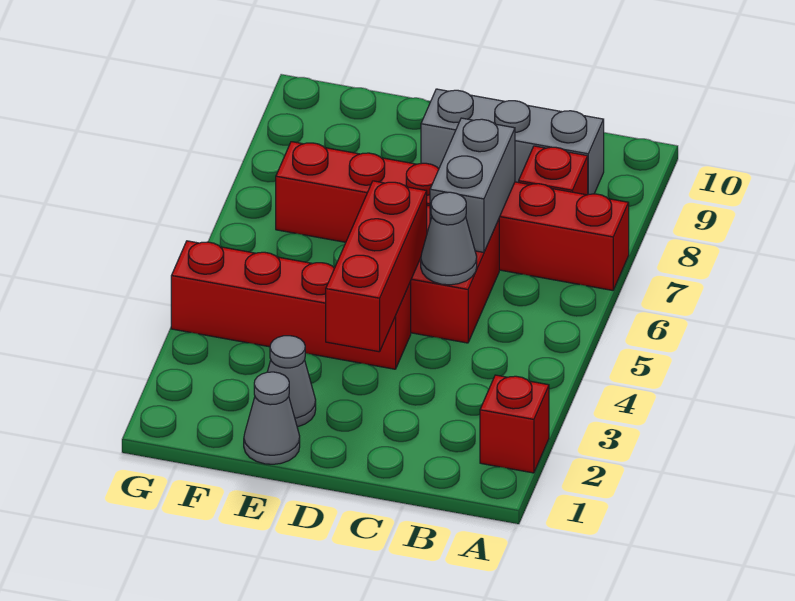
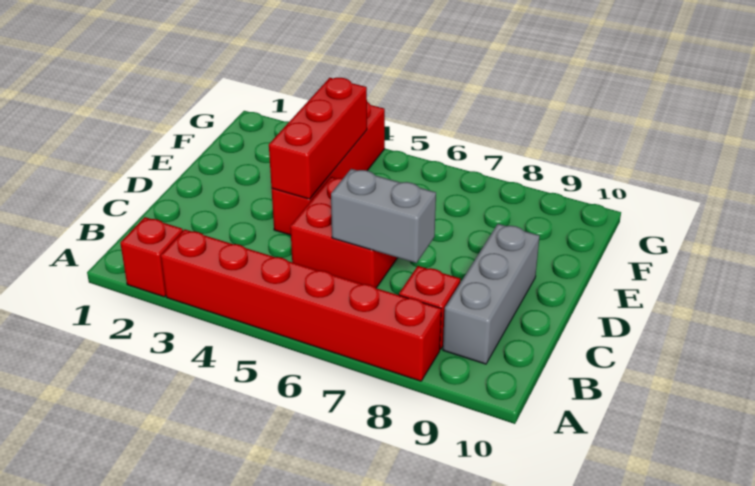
red brick A7:F7 level 1 -> red brick A3:A8 level 1
grey cone C5 level 2 -> none
red brick D3:D5 level 2 -> red brick D4:F4 level 2
grey cone E1 level 1 -> none
grey cone E2 level 1 -> none

